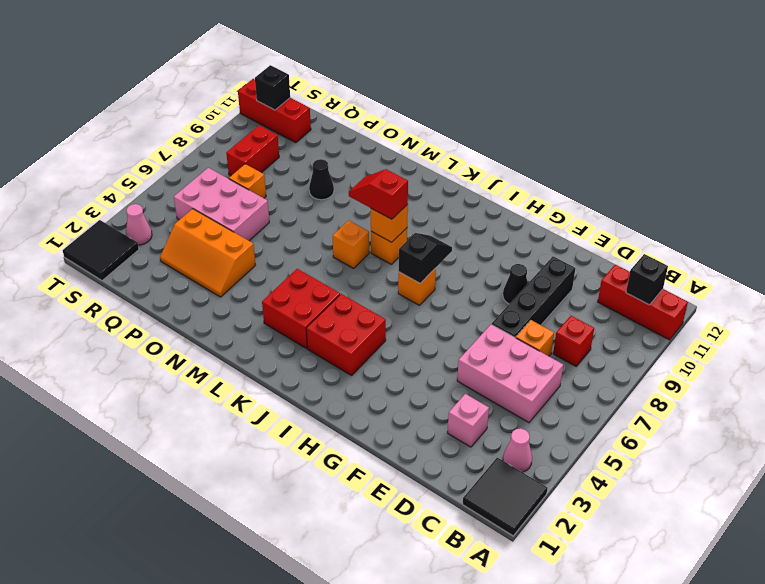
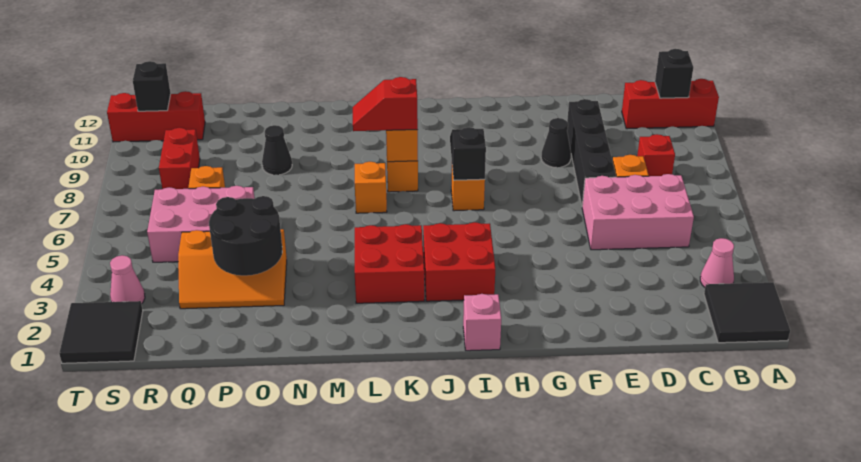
pink brick D3 level 1 -> pink brick I1 level 1
none -> black round brick O3:P4 level 2

